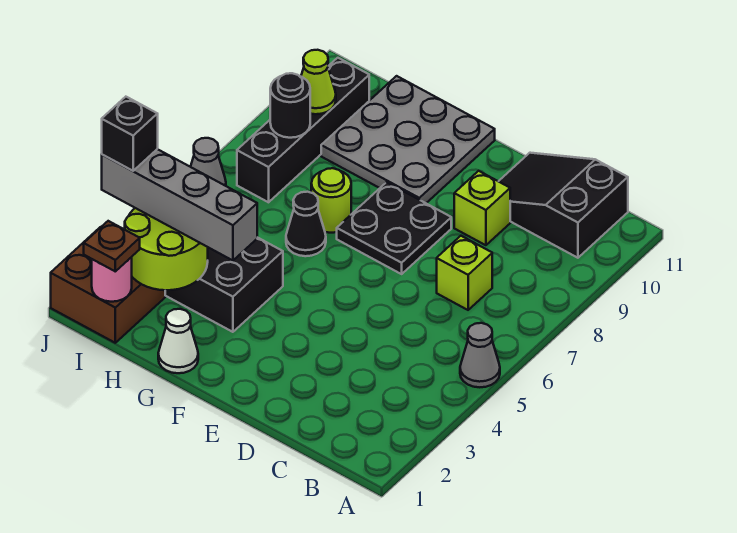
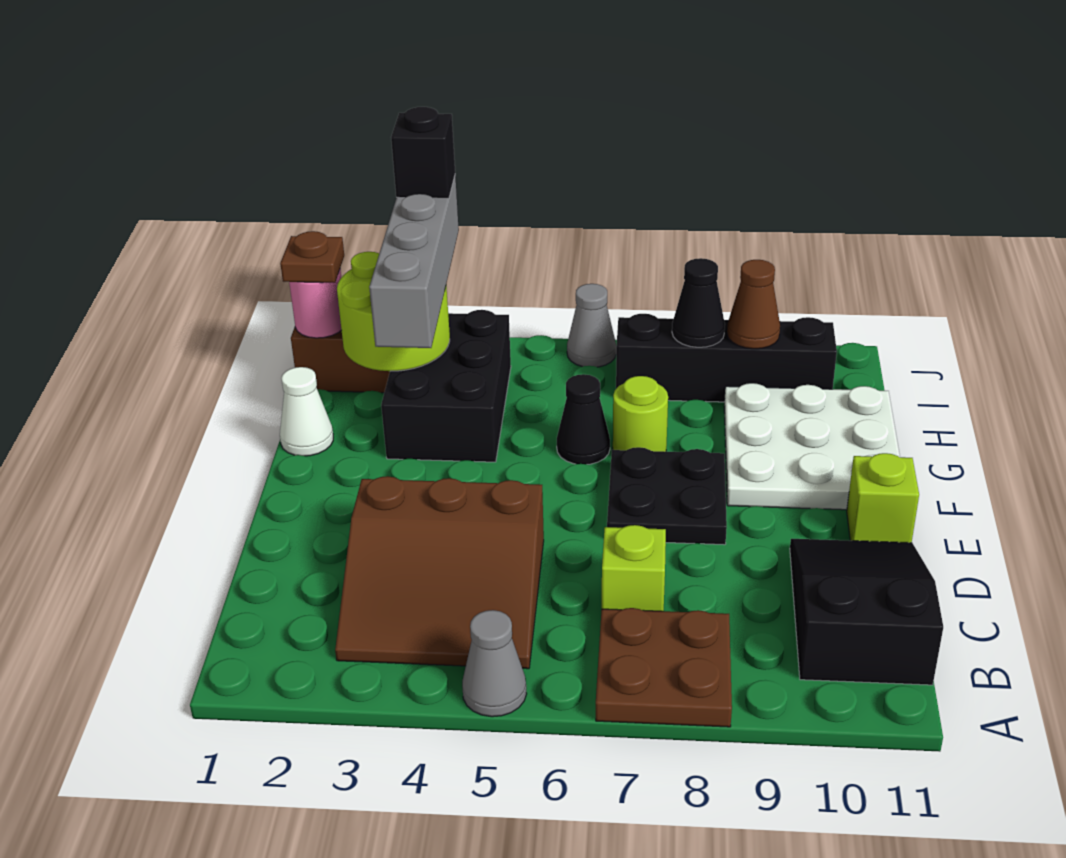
none -> brown plate A7:B8 level 1
none -> brown slope B3:D5 level 1 top D
lime brick D9 level 1 -> lime brick E11 level 1
grey plate F9:H11 level 1 -> white plate F9:H11 level 1
black round brick I8 level 2 -> black cone I8 level 2
lime cone I9 level 2 -> brown cone I9 level 2

